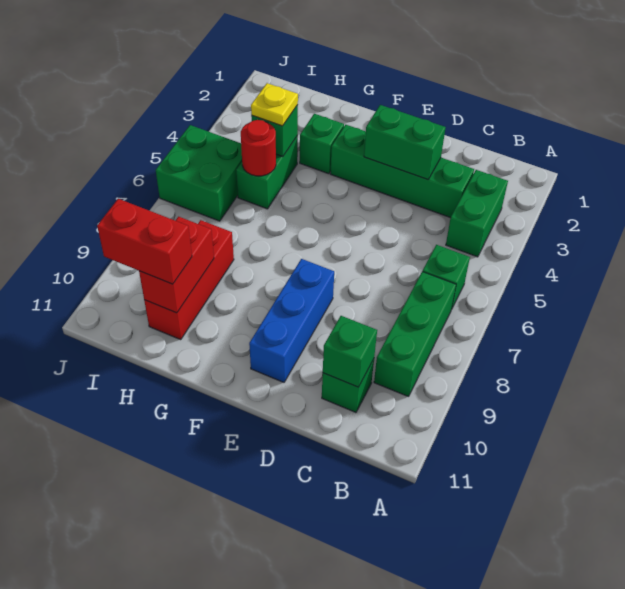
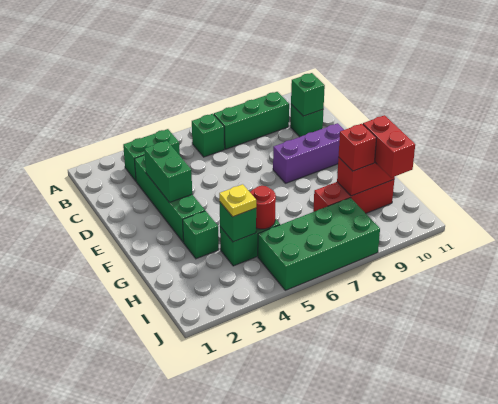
blue brick E8:E10 level 1 -> purple brick E8:E10 level 1
none -> red brick H9 level 3
green brick I5:J6 level 1 -> green brick I5:J8 level 1

